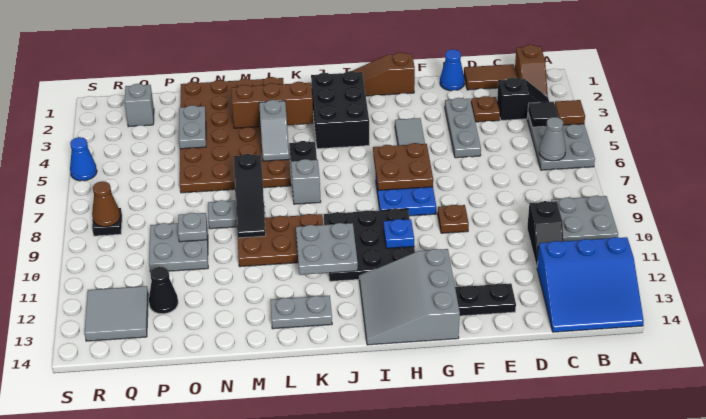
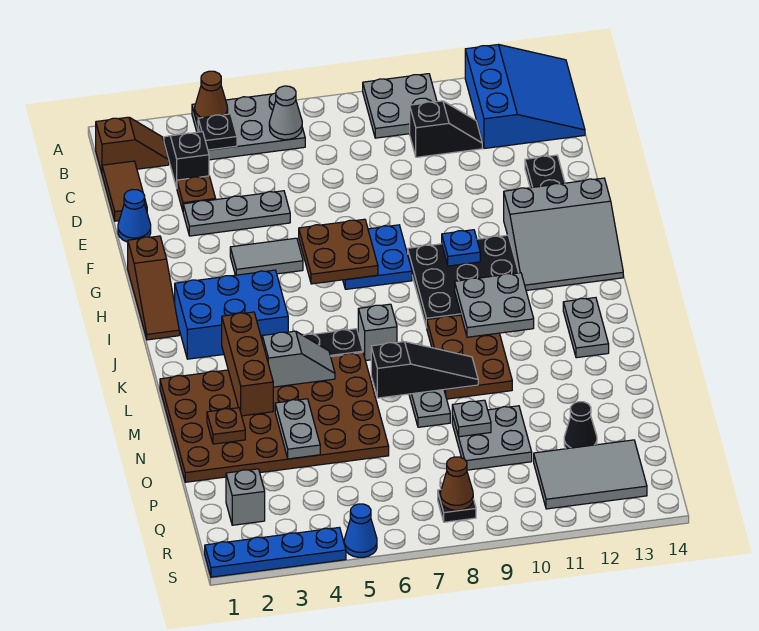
brown tile A4 level 2 -> brown cone A4 level 2
black tile B4 level 2 -> black plate B4 level 2
brown plate F9 level 1 -> brown plate N2 level 2
black brick I2:J4 level 1 -> blue brick I2:J4 level 1
grey plate O3:O4 level 2 -> grey plate N4:O4 level 2
grey tile Q12:R13 level 1 -> grey tile Q11:R13 level 1
none -> blue plate S1:S4 level 1

